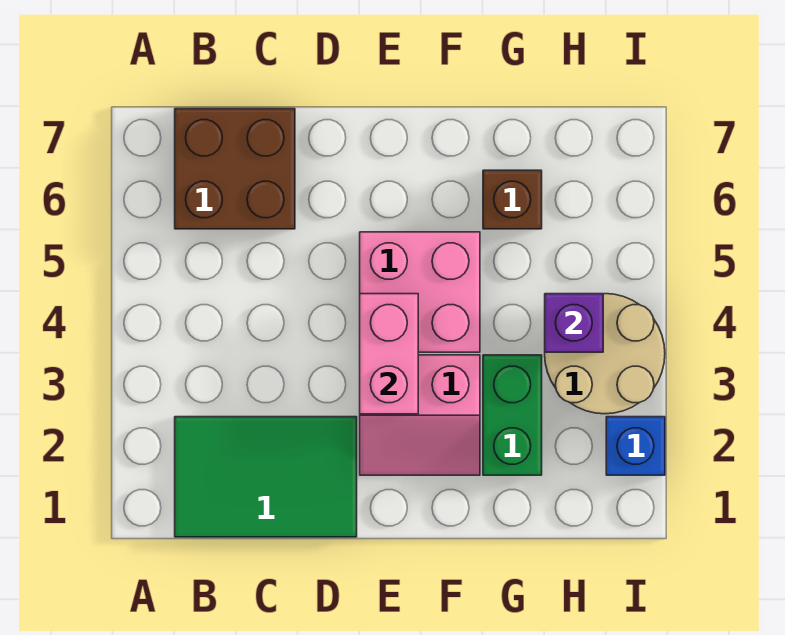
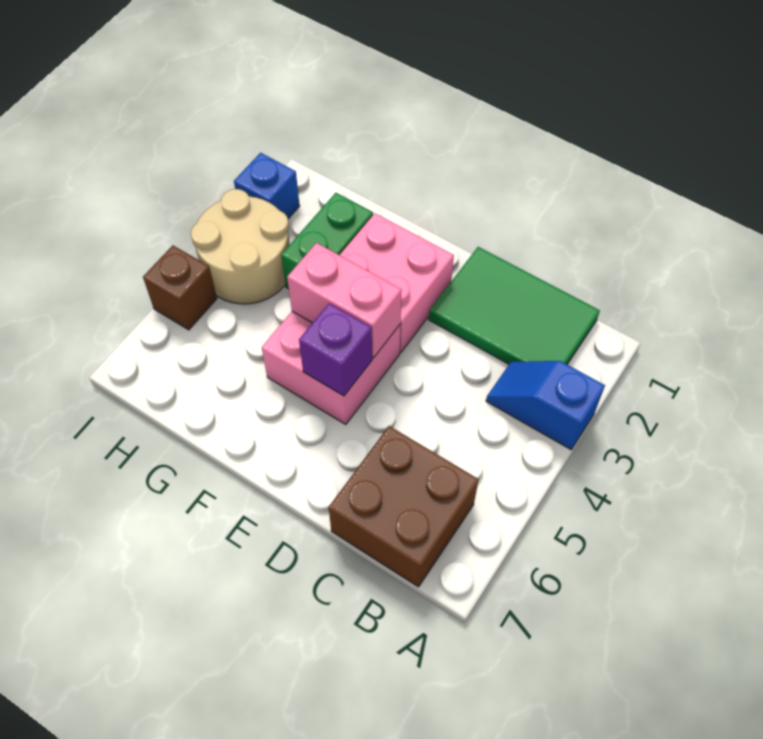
none -> blue slope A3:B3 level 1 top A
pink slope E2:F3 level 1 top 3 -> pink brick E2:F3 level 1
pink brick E3:E4 level 2 -> pink brick E4:F4 level 2
brown brick G6 level 1 -> brown brick I5 level 1
purple brick H4 level 2 -> purple brick E5 level 2

